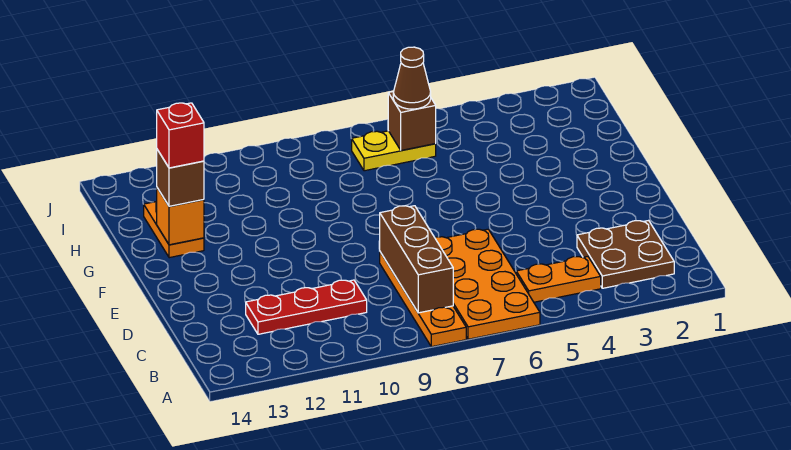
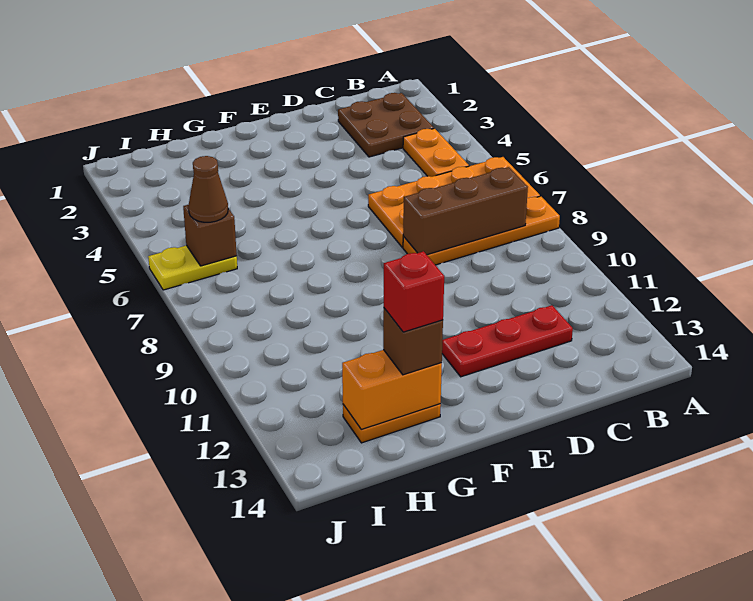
red plate C10:C12 level 1 -> red plate C12:E12 level 1
orange brick G13 level 2 -> orange brick G13:H13 level 2
yellow plate I6:I7 level 1 -> yellow plate I6:J6 level 1

